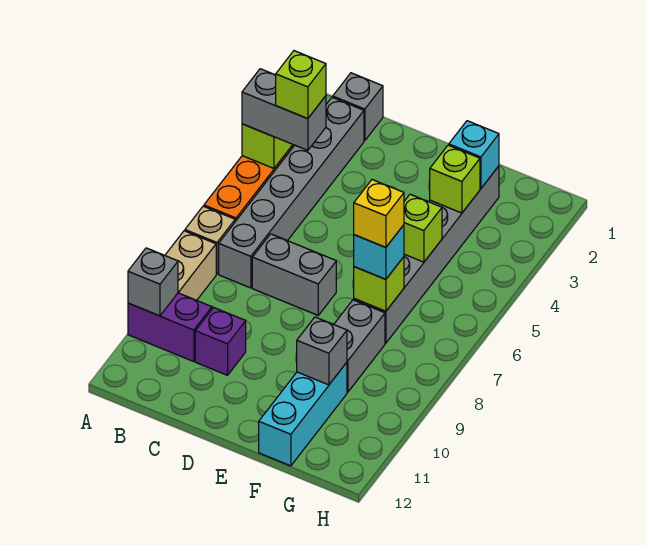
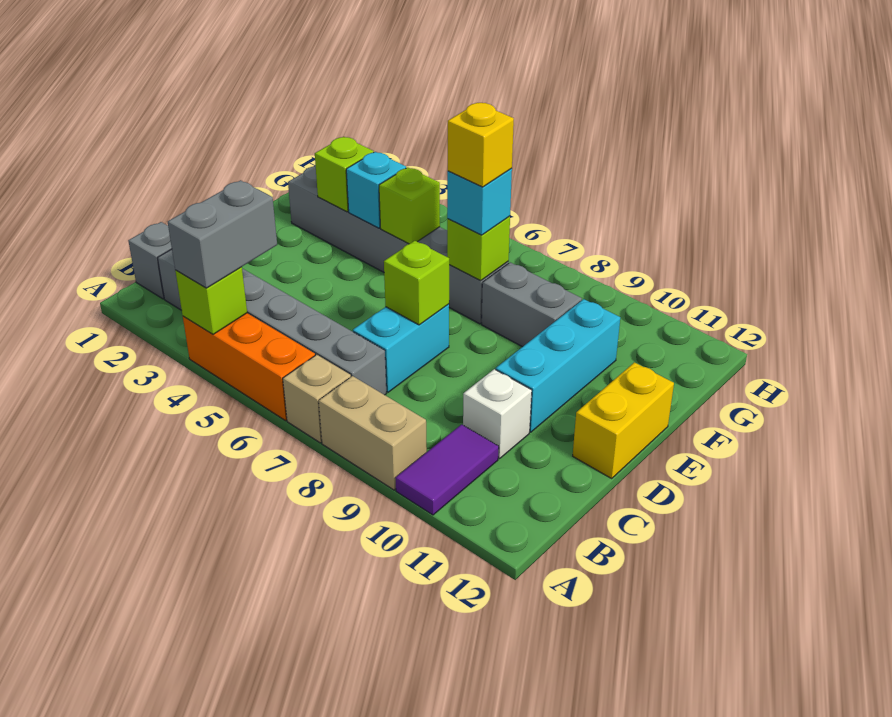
purple brick A10:B10 level 1 -> purple tile A10:B10 level 1
grey brick A10 level 2 -> none
lime brick B4 level 4 -> lime brick D7 level 2
grey brick C7:D7 level 1 -> cyan brick C7:D7 level 1
purple brick C10 level 1 -> white brick C10 level 1
none -> yellow brick D12:E12 level 1
cyan brick F2 level 2 -> cyan brick F4 level 2
cyan brick F10:F12 level 1 -> cyan brick D10:F10 level 1
grey brick F10 level 2 -> none

